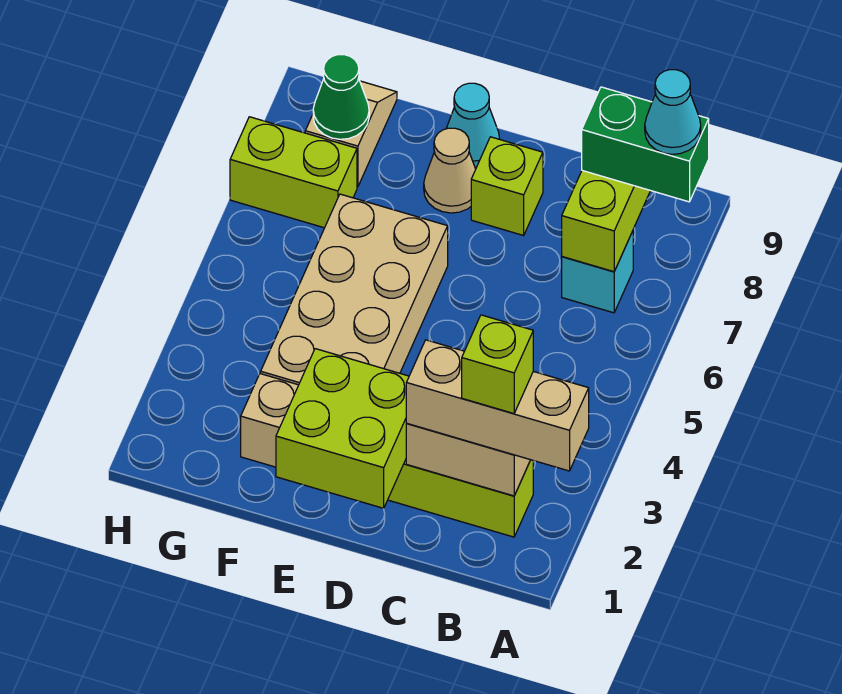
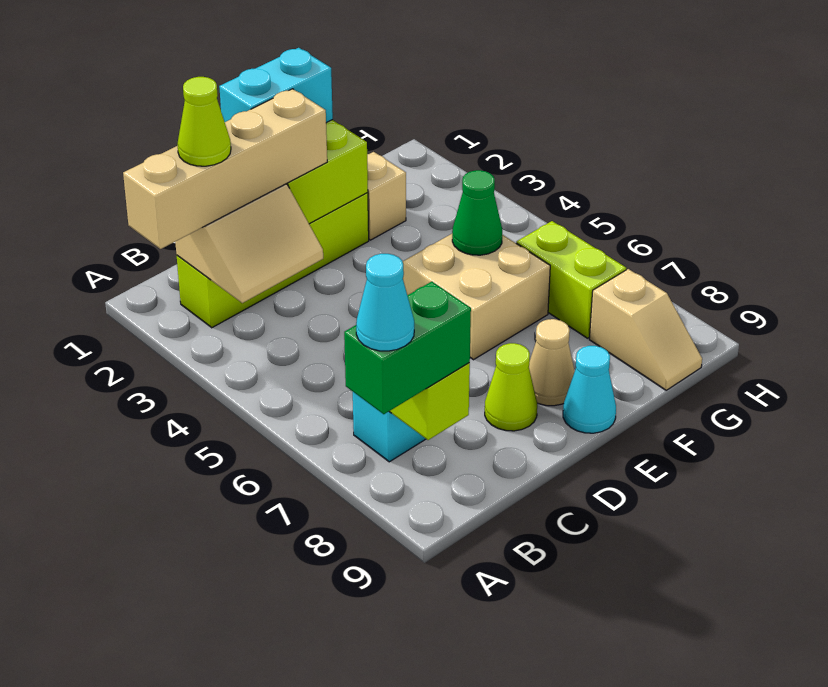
tan brick A2:C2 level 3 -> tan brick A2:D2 level 3
lime brick B2 level 4 -> lime cone B2 level 4
none -> cyan brick D1:E1 level 3
lime brick D8 level 1 -> lime cone D8 level 1
tan brick E3:F6 level 1 -> tan brick E5:F6 level 1
lime brick G7:H7 level 1 -> lime brick G6:G7 level 1
green cone G8 level 2 -> green cone F5 level 2

